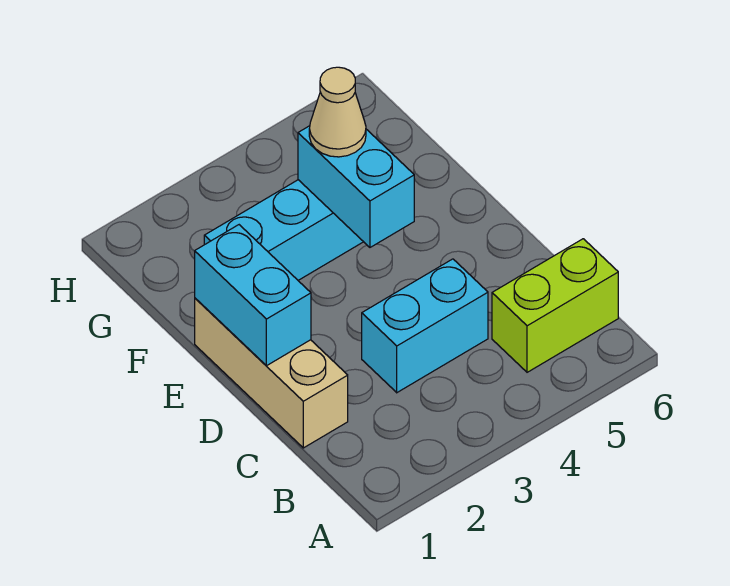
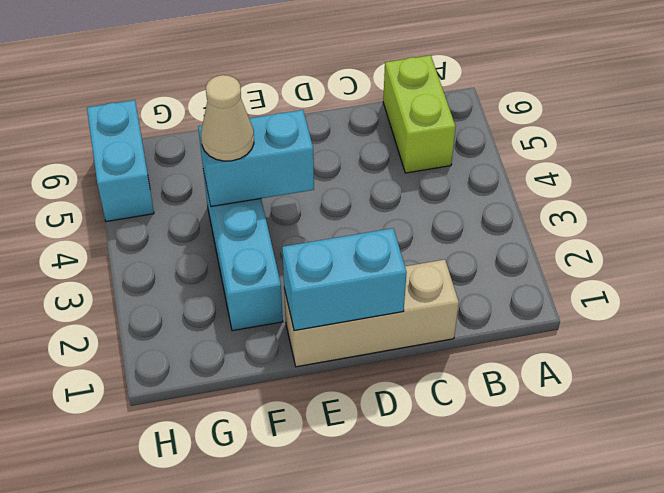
cyan brick C3:C4 level 1 -> cyan brick H5:H6 level 1

